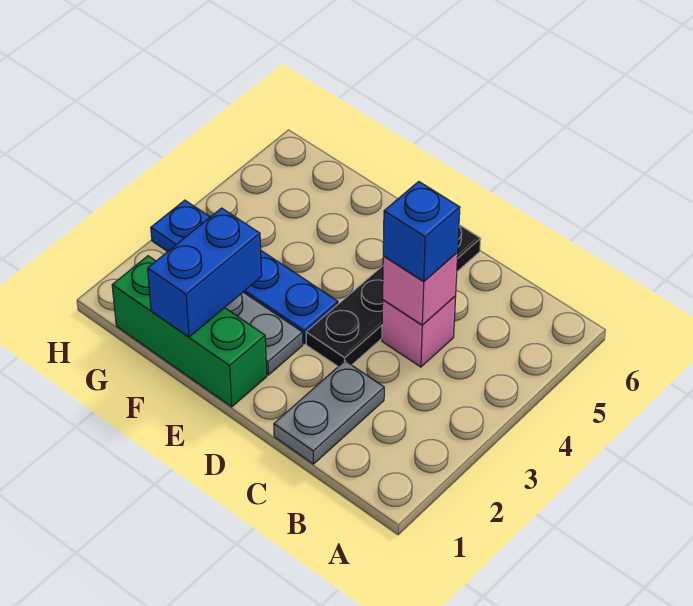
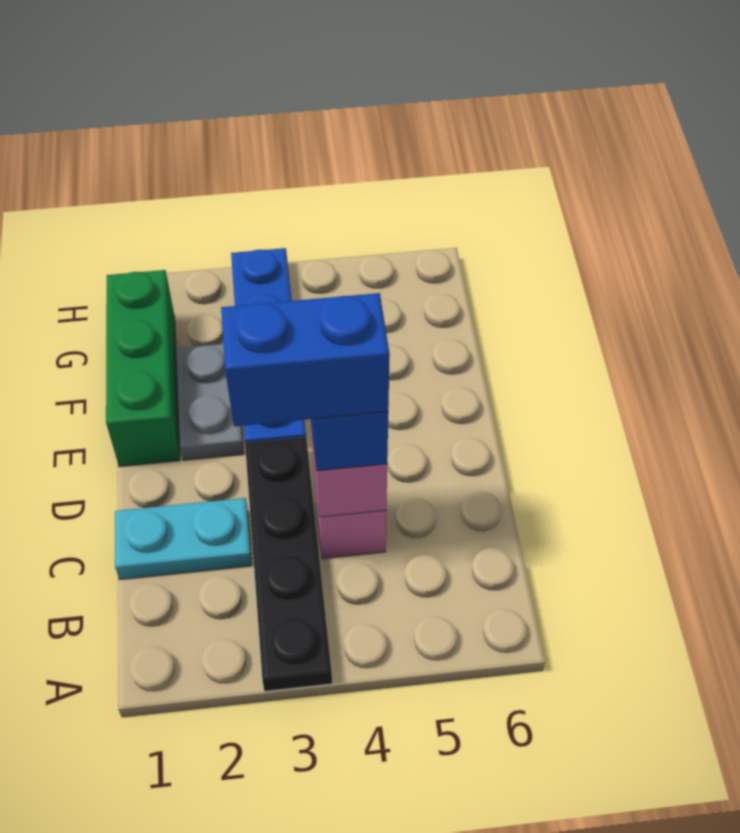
grey plate C1:C2 level 1 -> cyan plate C1:C2 level 1
black plate D3:D6 level 1 -> black plate A3:D3 level 1
blue brick F1:F2 level 2 -> blue brick C3:C4 level 4

